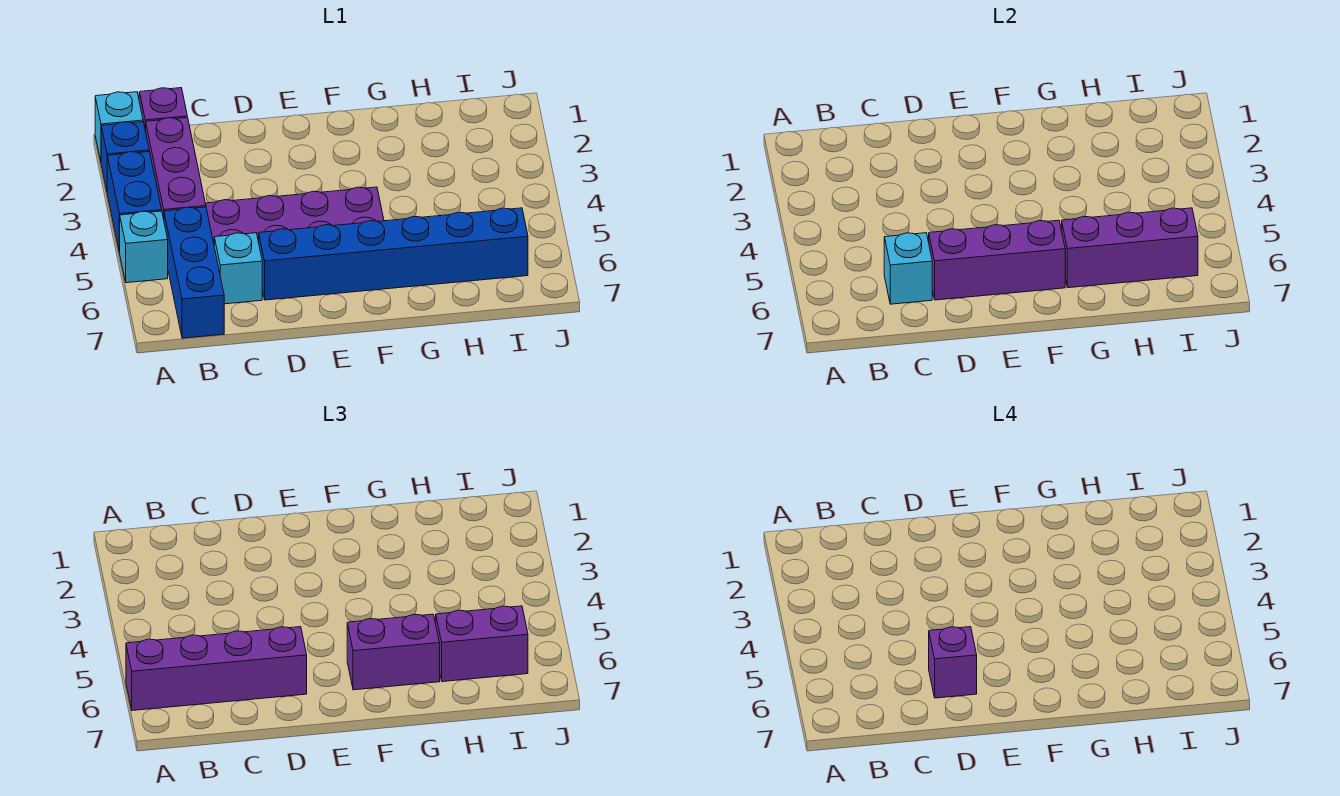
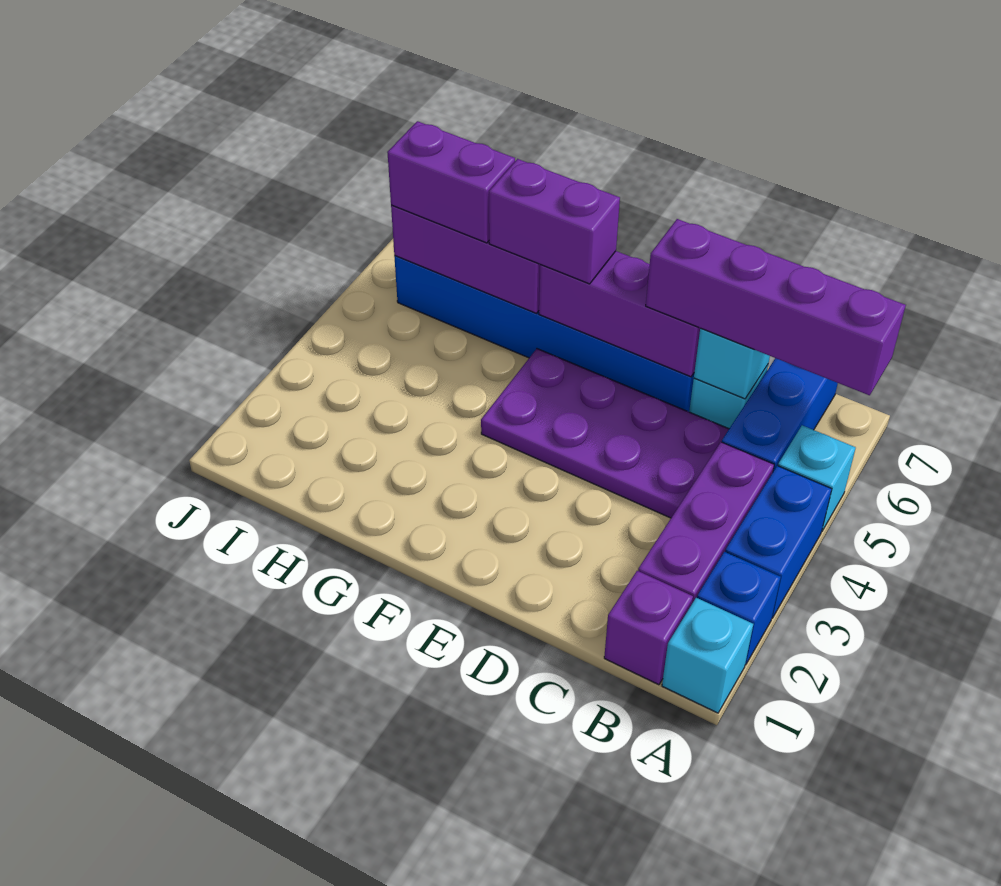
purple brick D6 level 4 -> none

